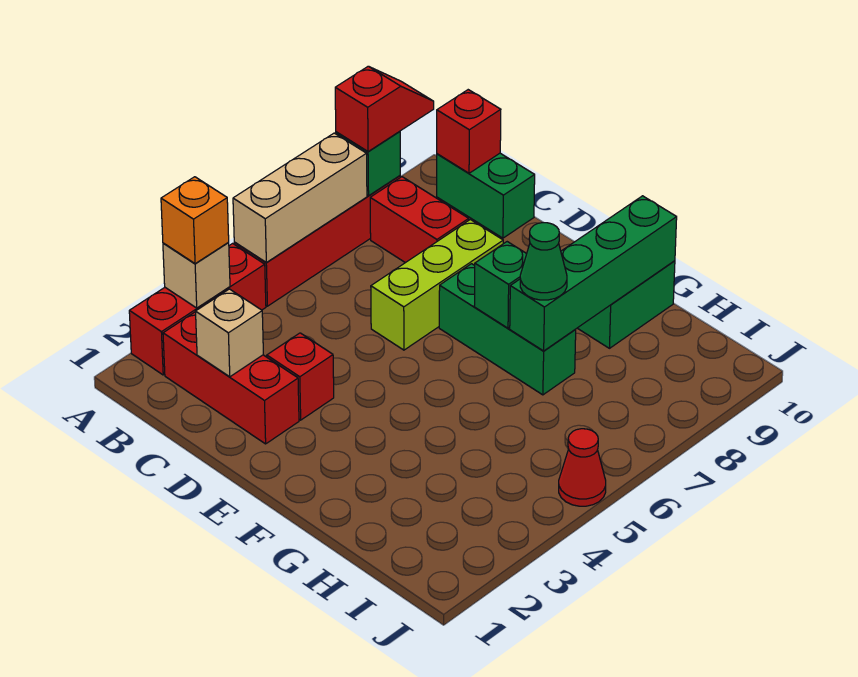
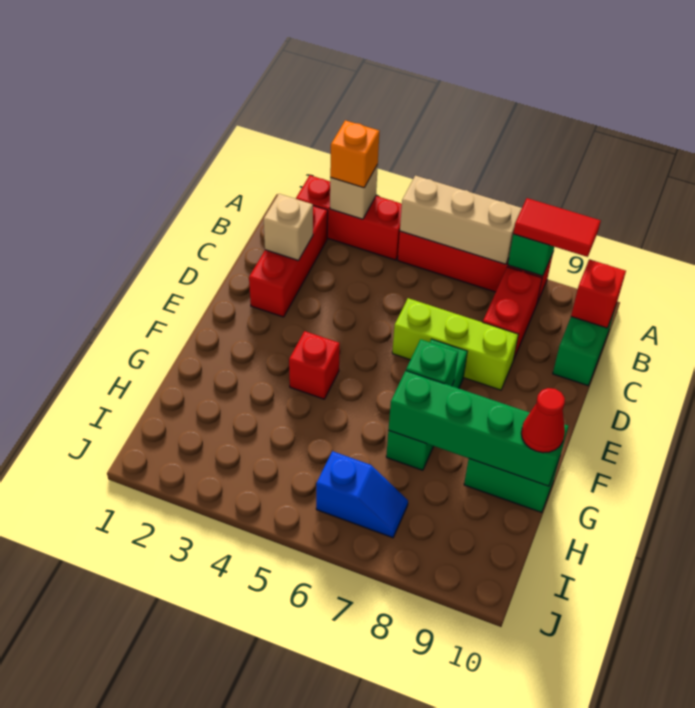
red slope A8:A9 level 3 top 8 -> red tile A8:A9 level 3
red brick D3 level 1 -> red brick F4 level 1
green cone G7 level 3 -> none
none -> blue slope I6:I7 level 1 top 6
red cone J5 level 1 -> red cone G10 level 3

